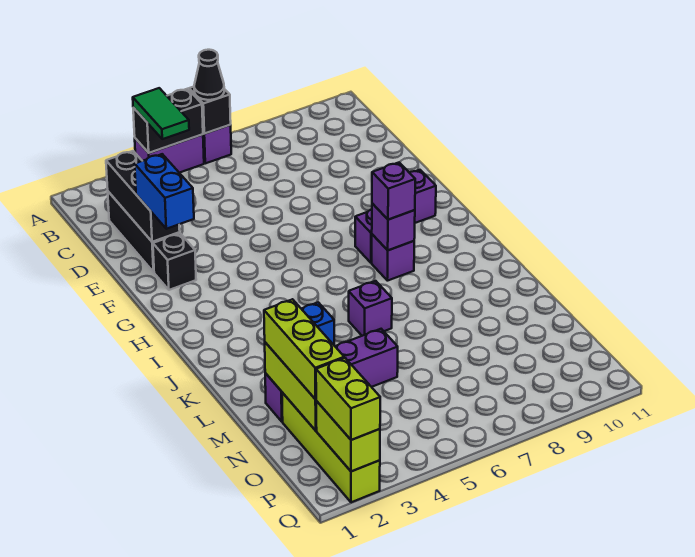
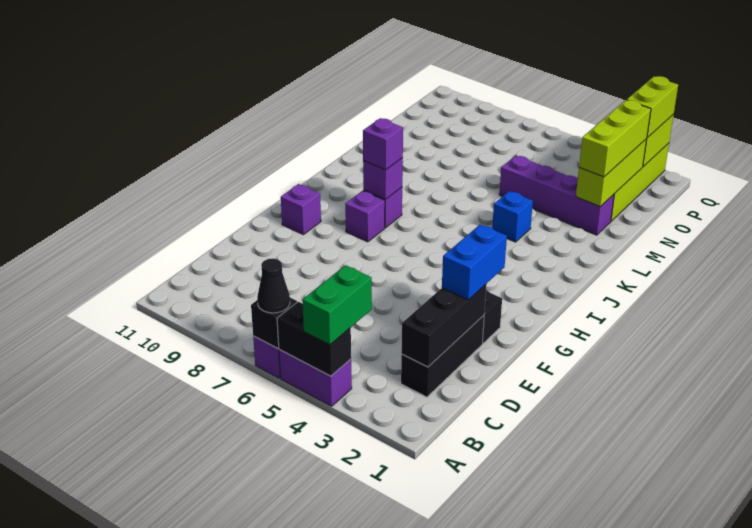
green tile A4:B4 level 3 -> green brick A4:B4 level 3
purple brick K6 level 1 -> none

